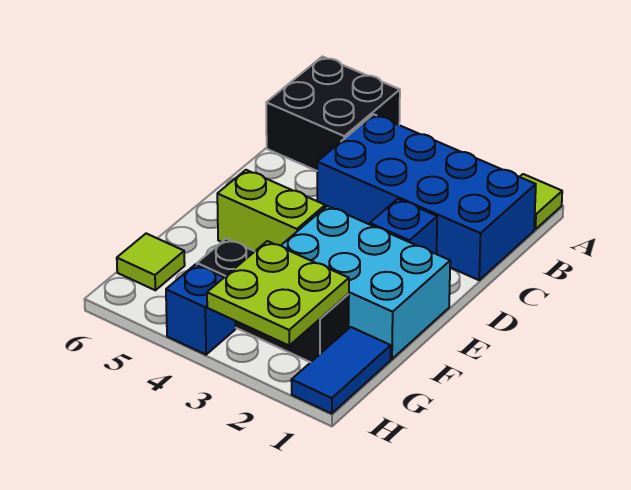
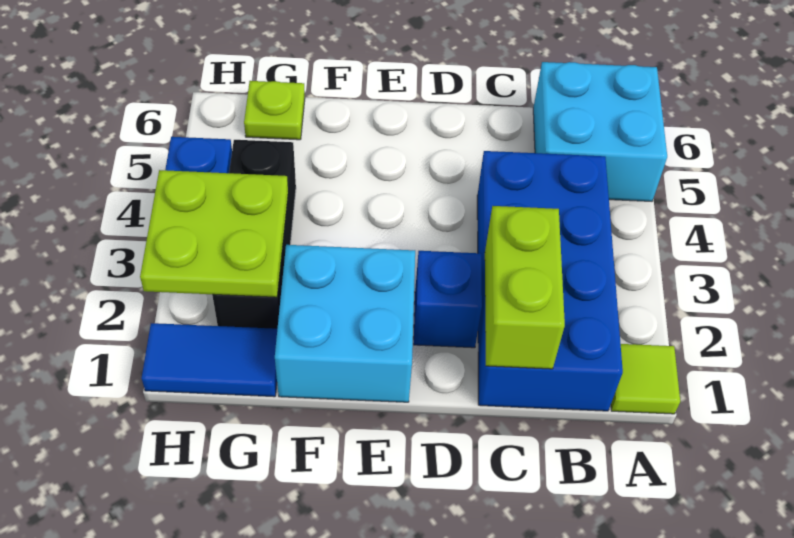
black brick A5:B6 level 1 -> cyan brick A5:B6 level 1
cyan brick E1:F3 level 1 -> cyan brick E1:F2 level 1
lime brick E4:E5 level 1 -> lime brick C1:C2 level 2
lime tile G6 level 1 -> lime plate G6 level 1

